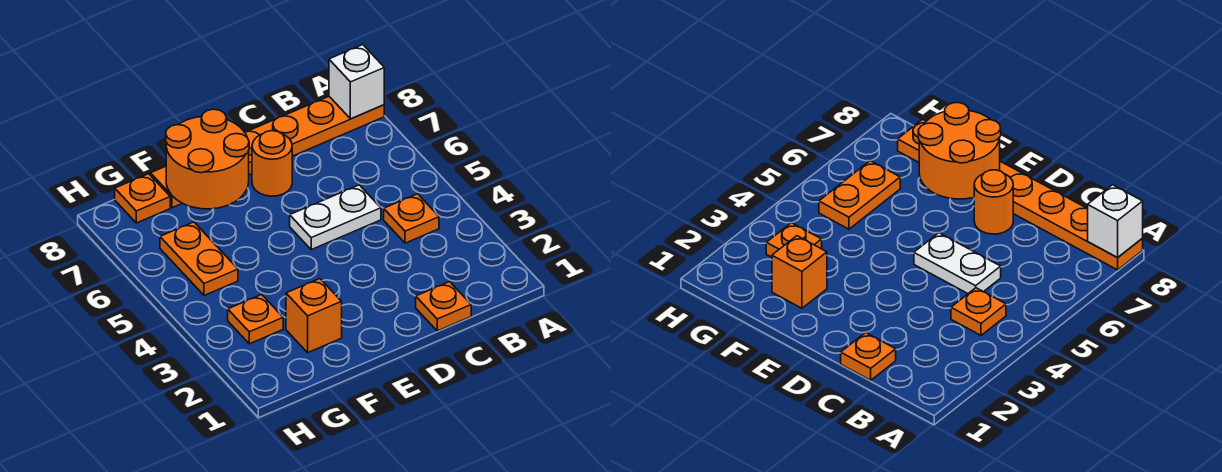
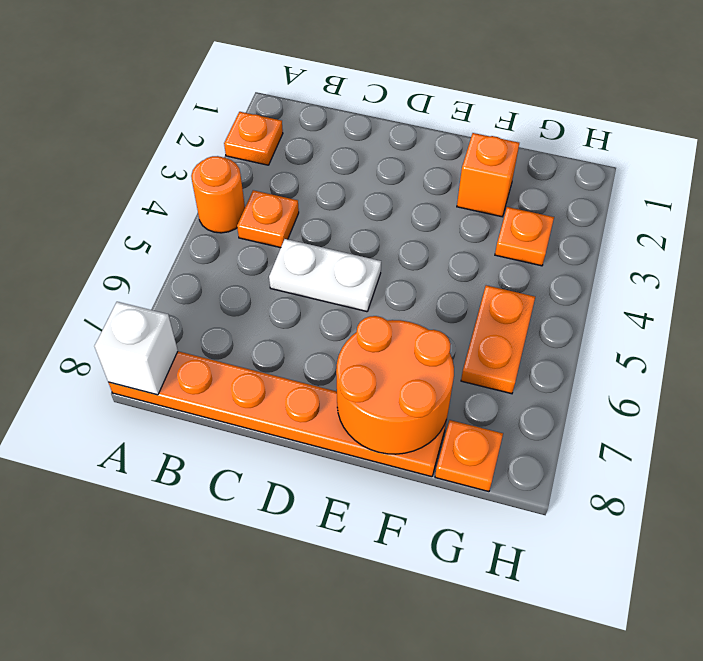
orange plate C1 level 1 -> orange plate A2 level 1
orange round brick D7 level 1 -> orange round brick A4 level 1

